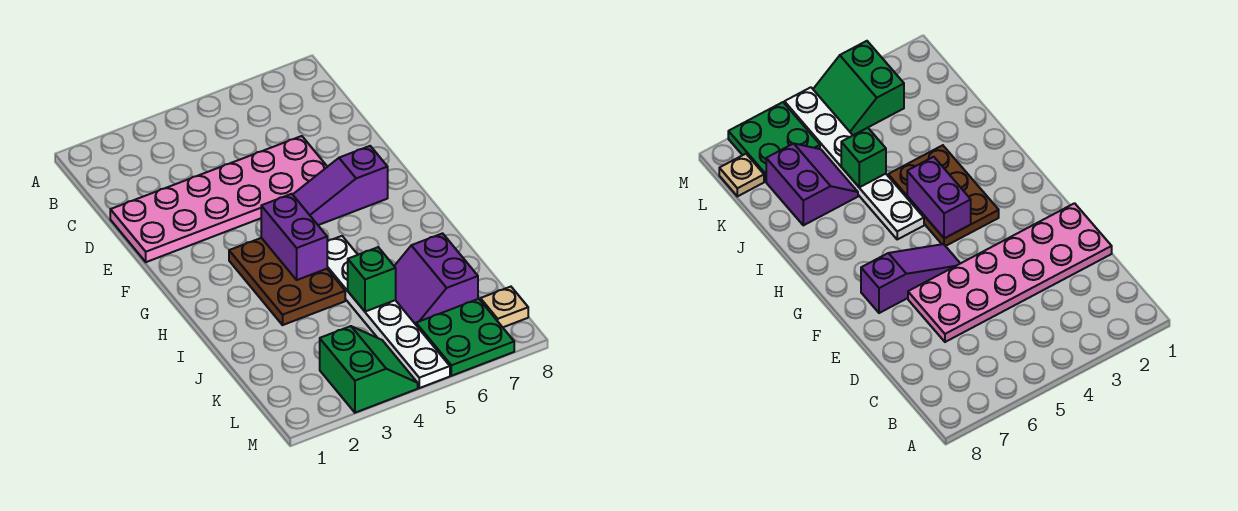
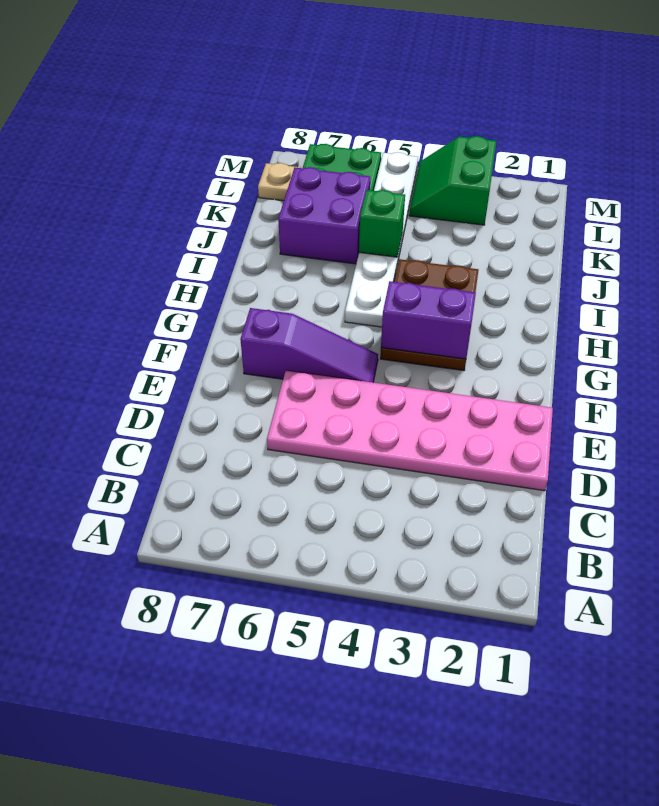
purple brick G4:H4 level 2 -> purple brick G3:G4 level 2
purple slope J6:K7 level 1 top 7 -> purple brick J6:K7 level 1

